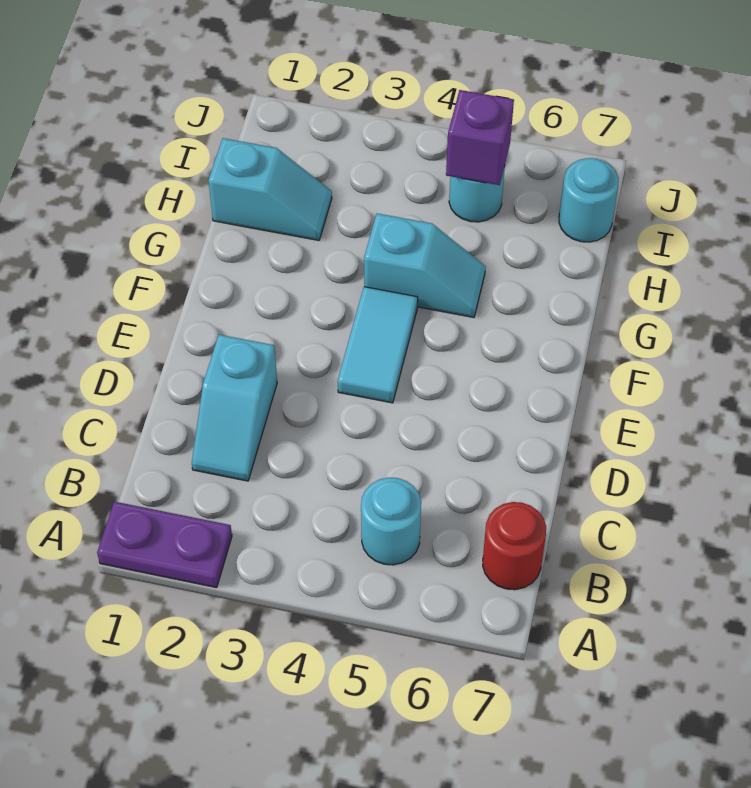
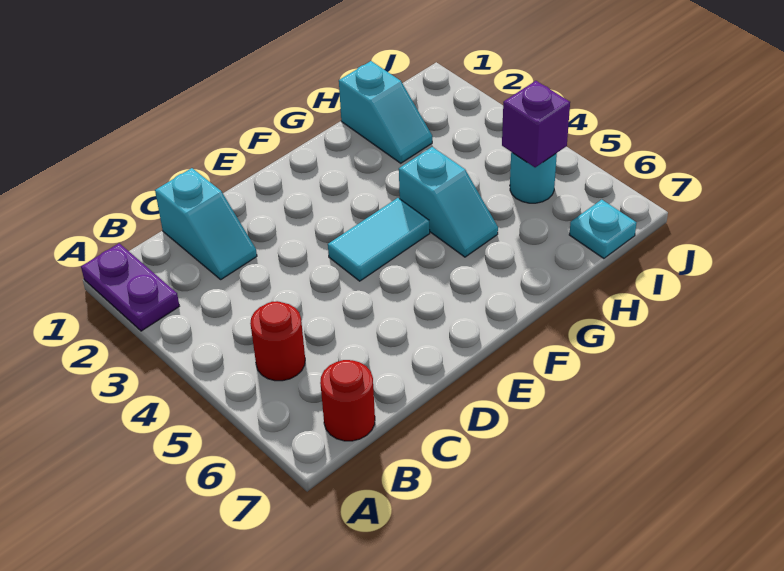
cyan round brick B5 level 1 -> red round brick B5 level 1
cyan slope C2:D2 level 1 top D -> cyan slope C1:C2 level 1 top 1
cyan round brick I7 level 1 -> cyan plate I7 level 1

